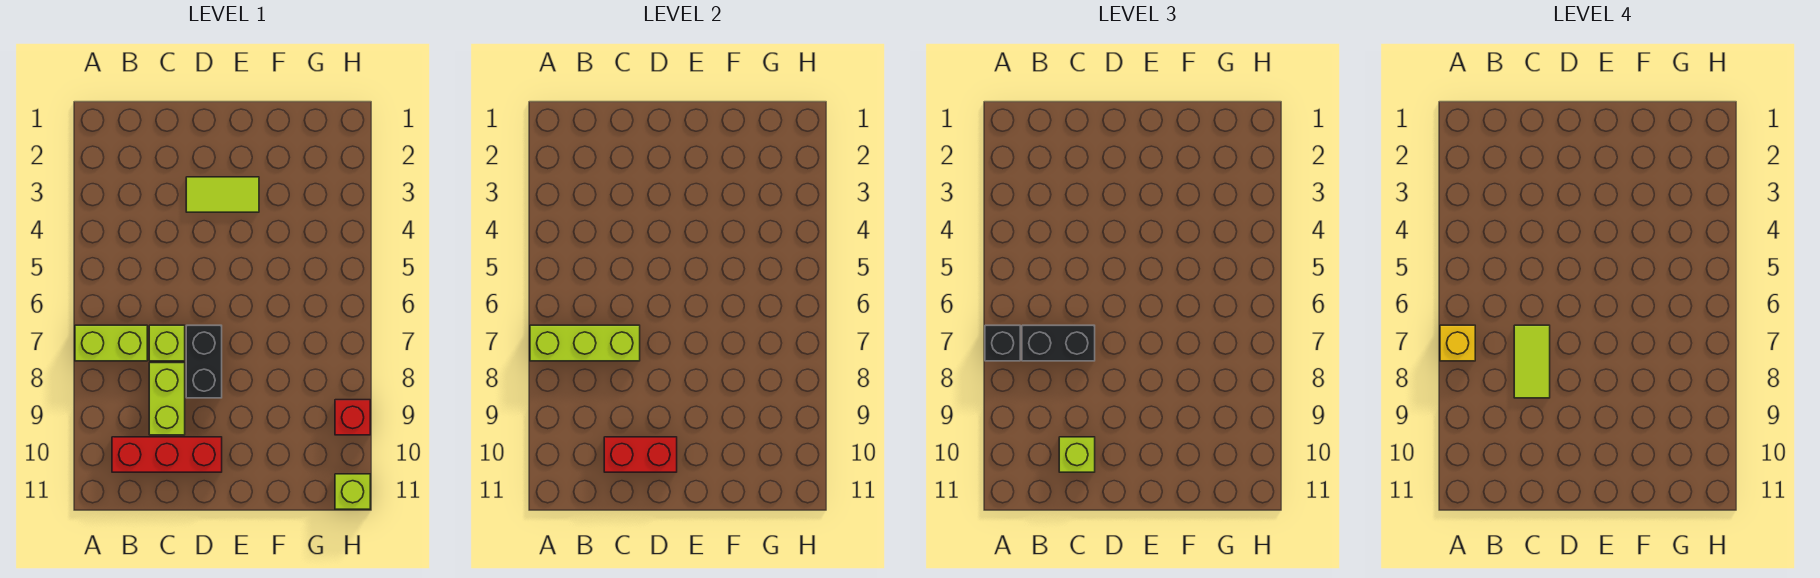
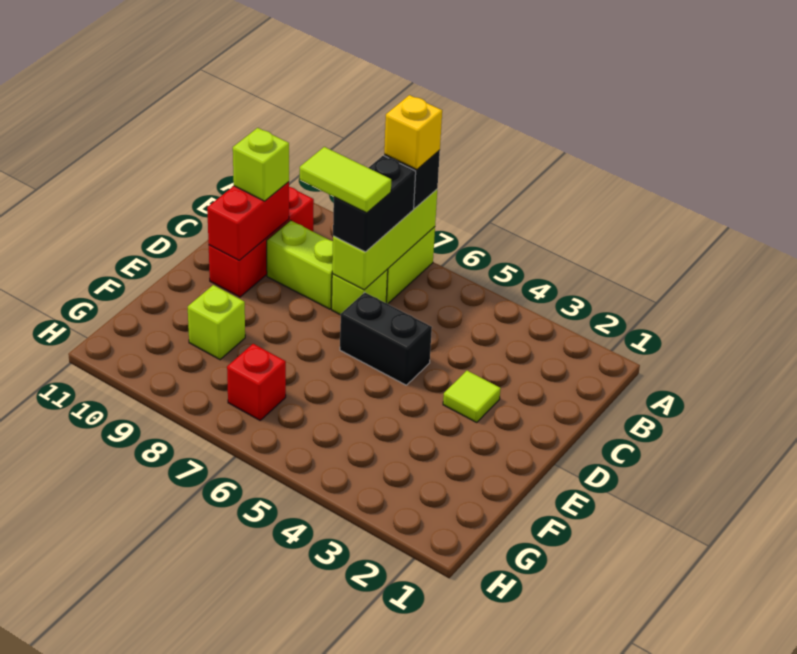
lime tile D3:E3 level 1 -> lime tile D3 level 1
black brick D7:D8 level 1 -> black brick D5:D6 level 1
red brick H9 level 1 -> red brick G7 level 1
lime brick H11 level 1 -> lime brick F9 level 1

